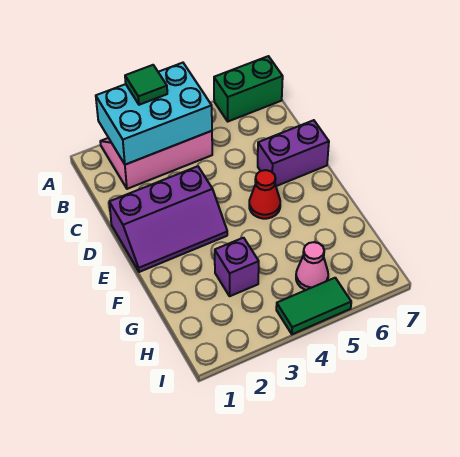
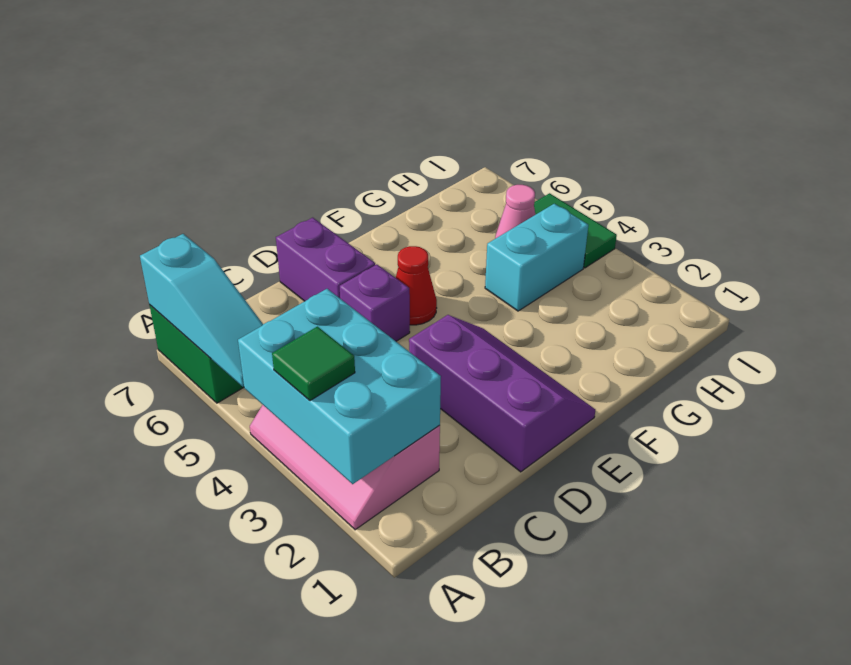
none -> cyan slope A5:A7 level 2 top 7
purple brick G3 level 1 -> purple brick D5 level 1
none -> cyan brick G4:H4 level 1

